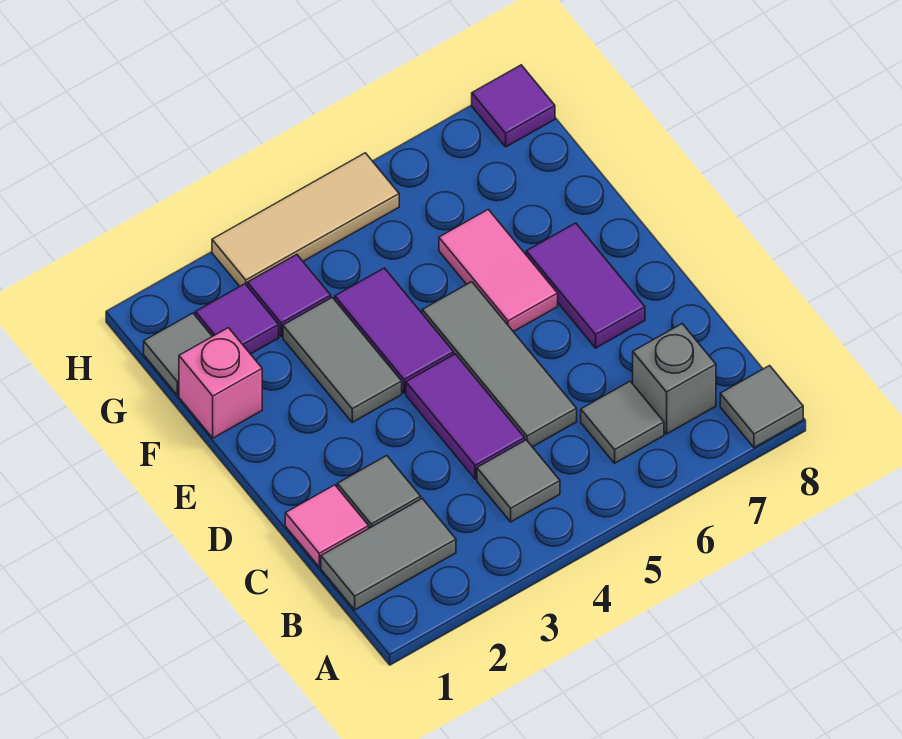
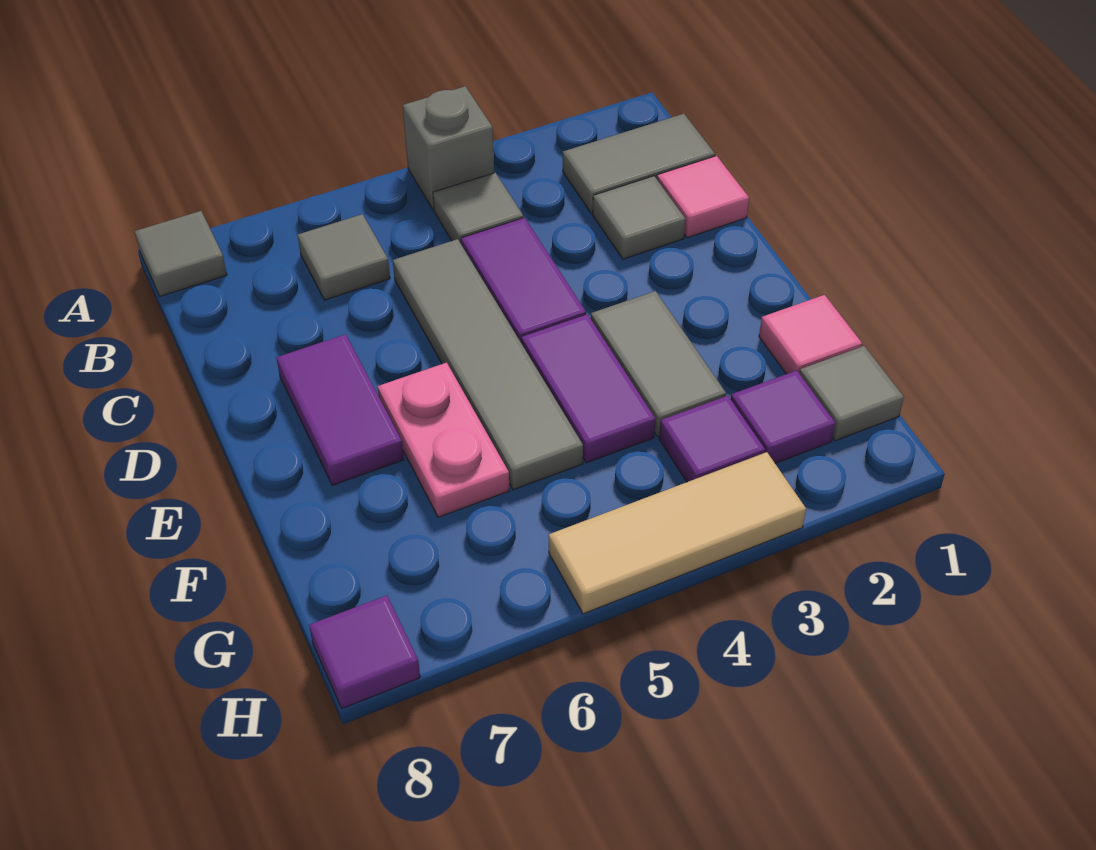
grey brick B7 level 1 -> grey brick A4 level 1
grey tile C5:E5 level 1 -> grey tile C5:F5 level 1
pink tile E6:F6 level 1 -> pink plate E6:F6 level 1
pink brick F1 level 1 -> pink tile F1 level 1

